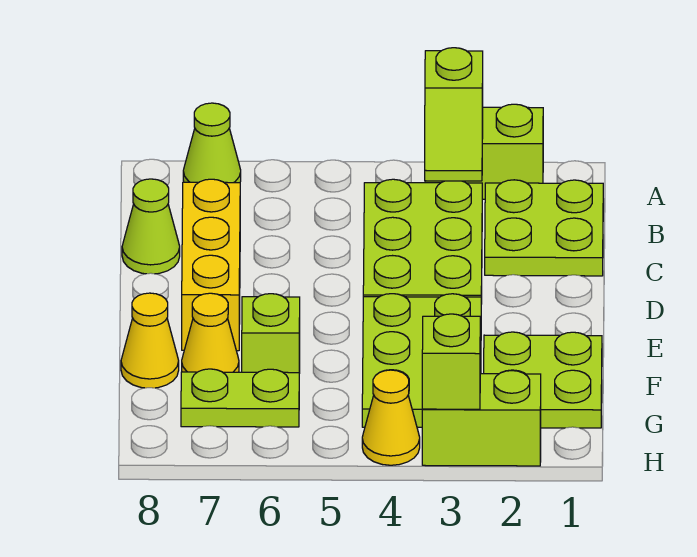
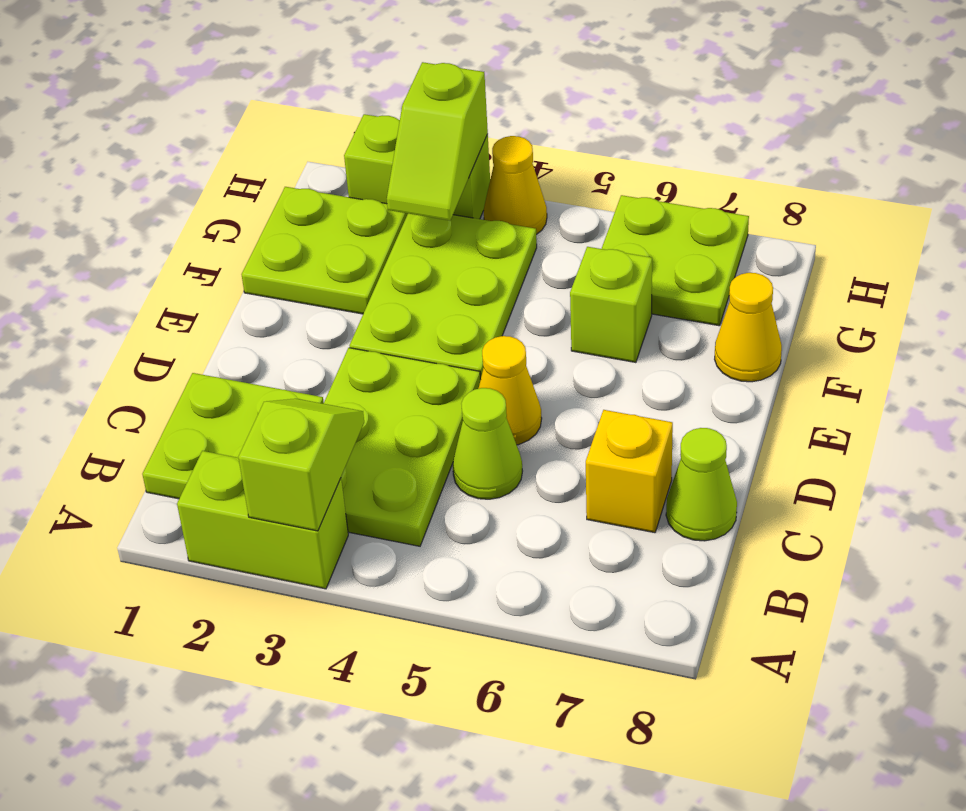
lime cone A7 level 1 -> lime cone C5 level 1
yellow brick C7:E7 level 1 -> yellow brick C7 level 1
yellow cone F7 level 1 -> yellow cone D5 level 1
lime plate G6:G7 level 1 -> lime plate G6:H7 level 1

